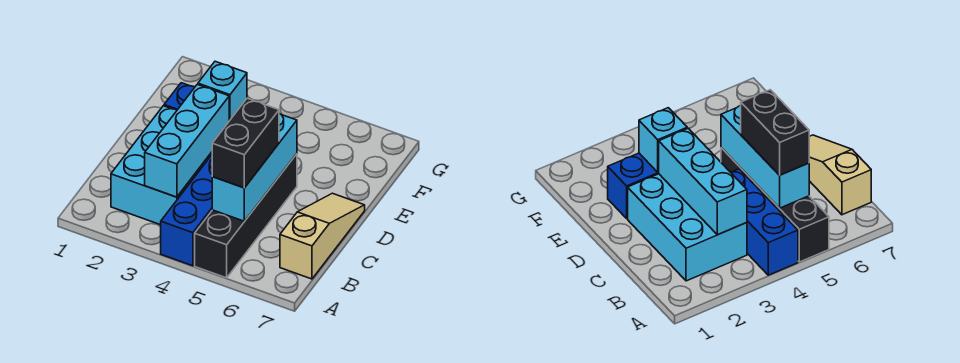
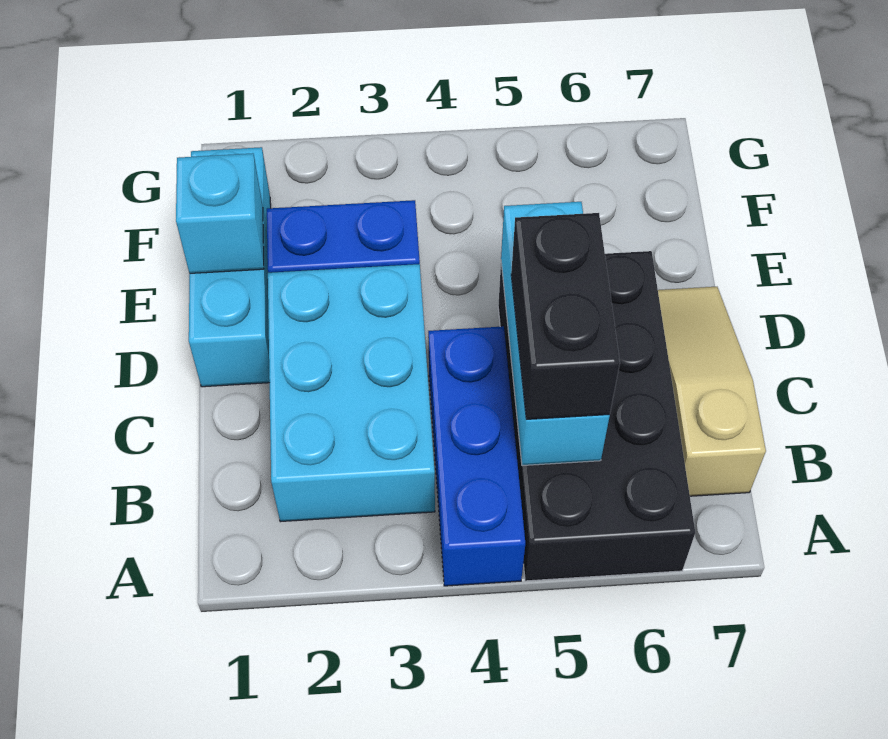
black brick A5:D5 level 1 -> black brick A5:D6 level 1
cyan brick B3:D3 level 2 -> cyan brick D1:F1 level 1
cyan brick E3 level 2 -> cyan brick E1 level 2

